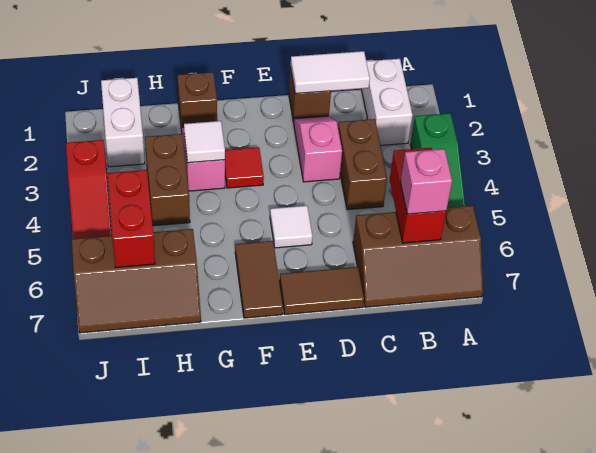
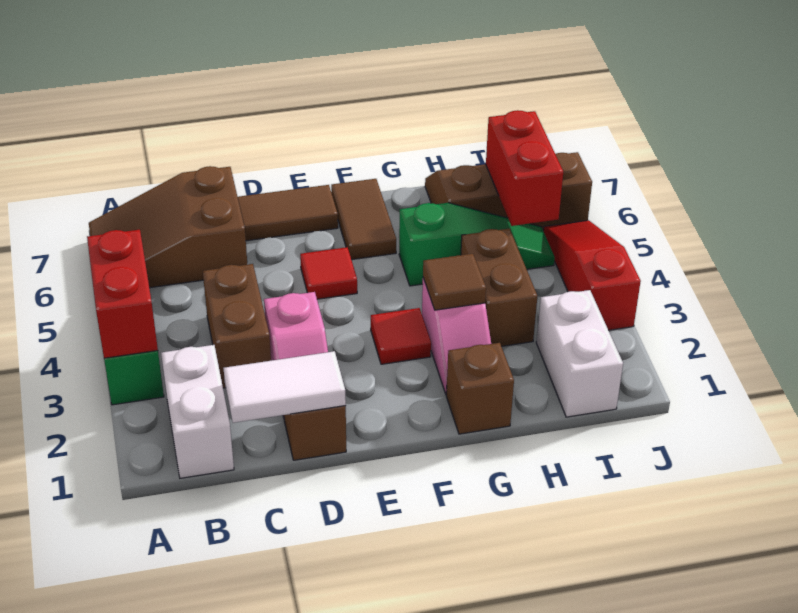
brown slope A6:C7 level 1 top 6 -> brown slope A6:C7 level 1 top C
red brick B5:B6 level 2 -> red brick A3:A4 level 2
pink brick B6 level 3 -> none
white tile E5 level 1 -> red tile E5 level 1
white tile G3 level 2 -> brown tile G3 level 2
none -> green slope G5:I5 level 1 top G

